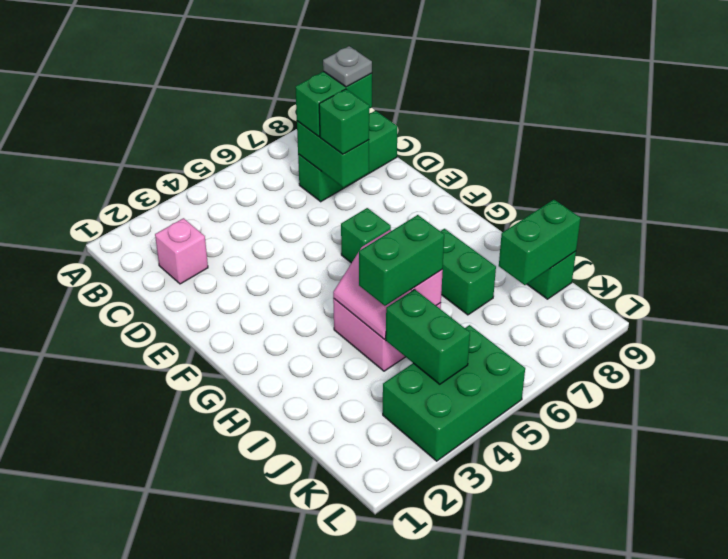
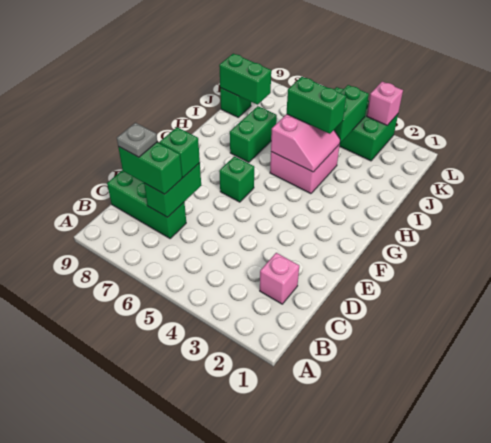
none -> pink brick L3 level 2

